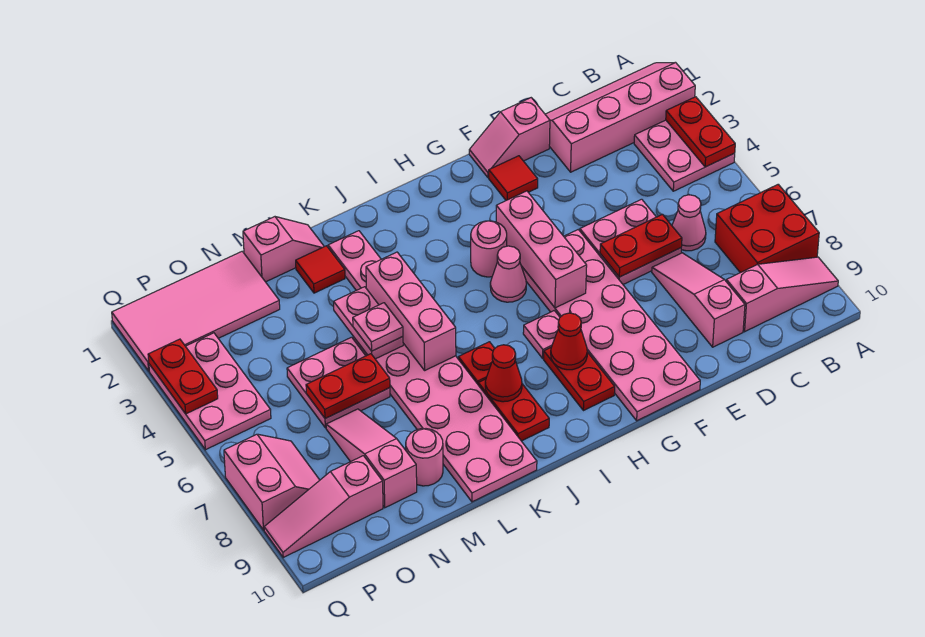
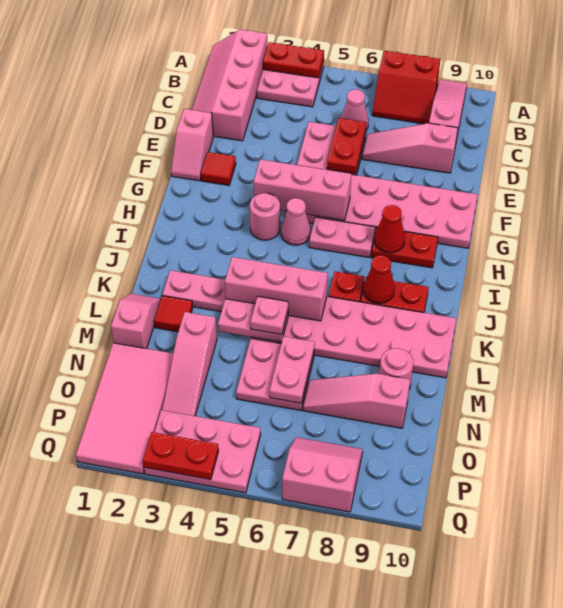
red brick A7:B8 level 1 -> red slope A7:B8 level 1 top A
pink plate H7 level 1 -> pink plate H6:H7 level 1
red plate M6:N6 level 2 -> pink plate M6:N6 level 2
pink slope O9:Q9 level 1 top O -> pink slope M3:O3 level 1 top M

